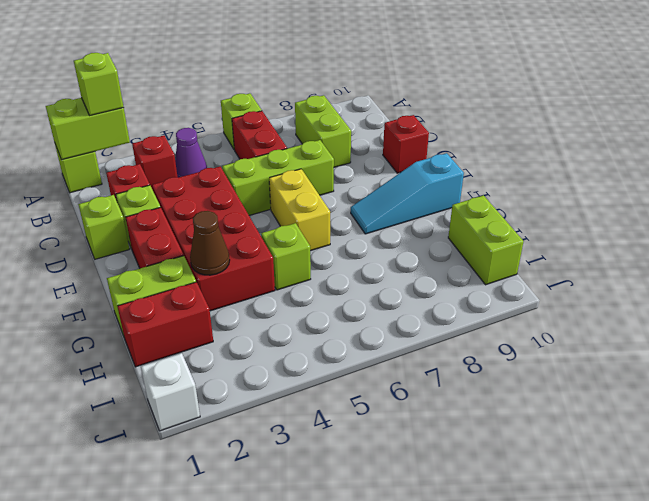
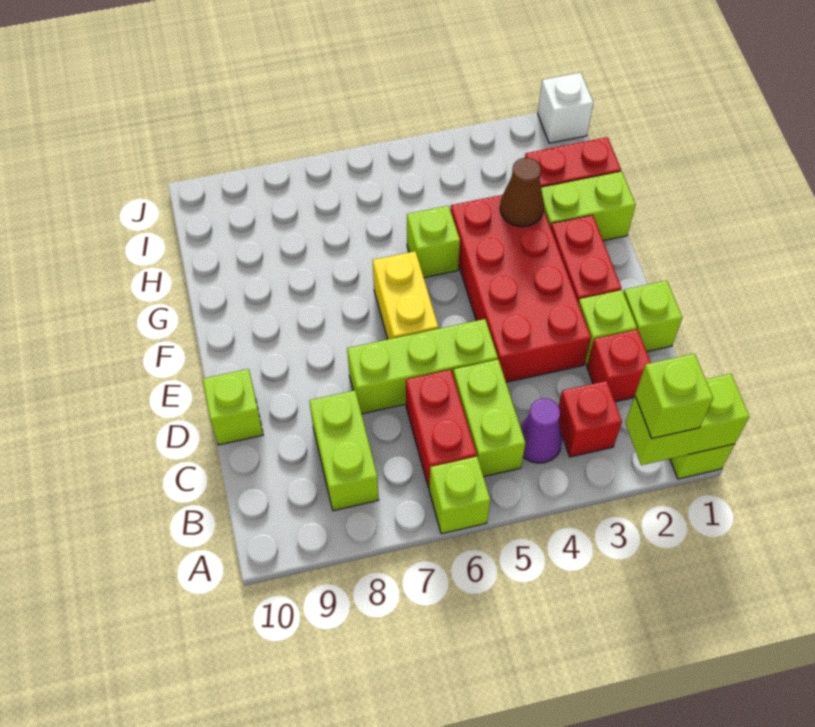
red brick D10 level 1 -> lime brick D10 level 1
cyan slope F8:F10 level 1 top 10 -> none
lime brick H10:I10 level 1 -> lime brick B5:C5 level 1

